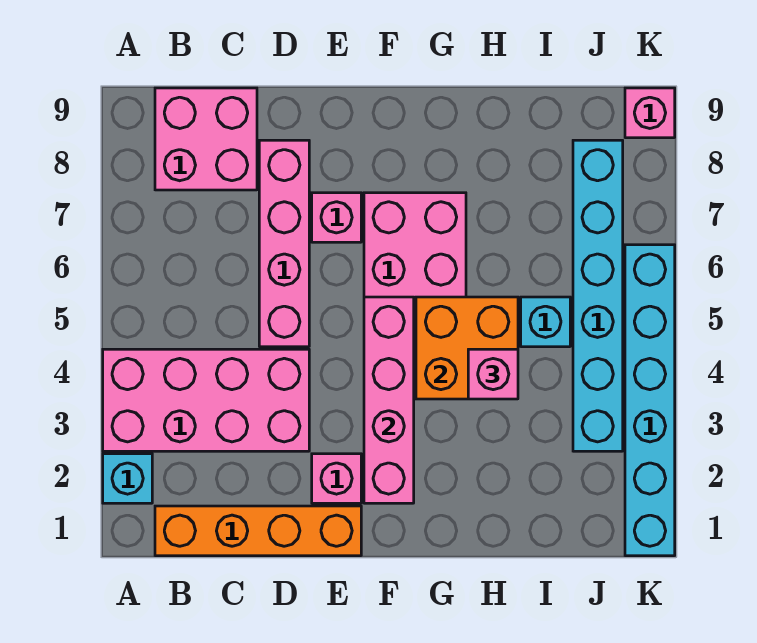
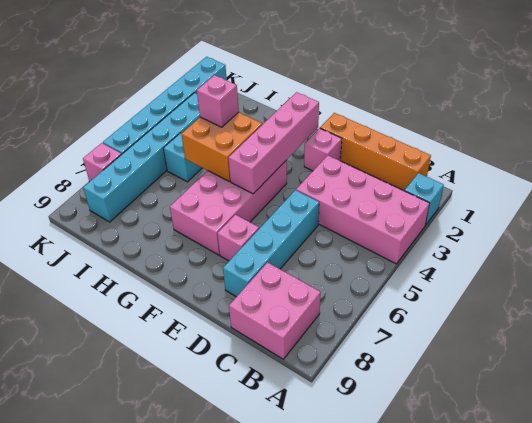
pink brick D5:D8 level 1 -> cyan brick D5:D8 level 1
pink brick K9 level 1 -> pink brick K7 level 1

